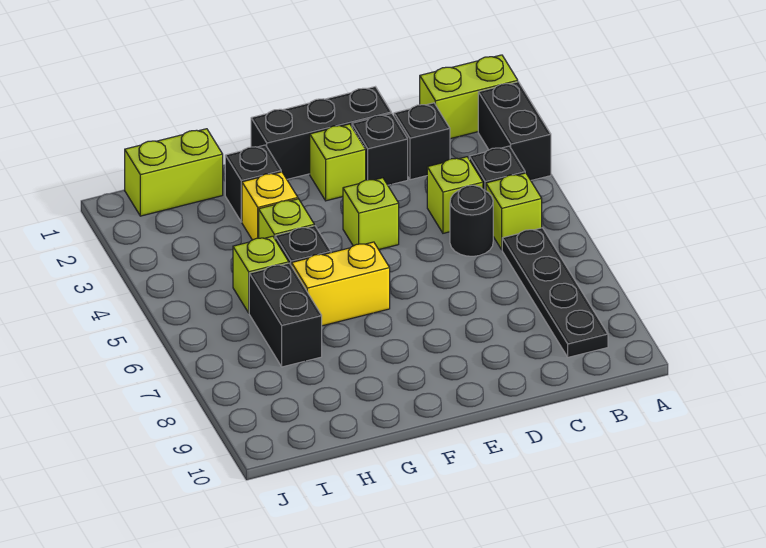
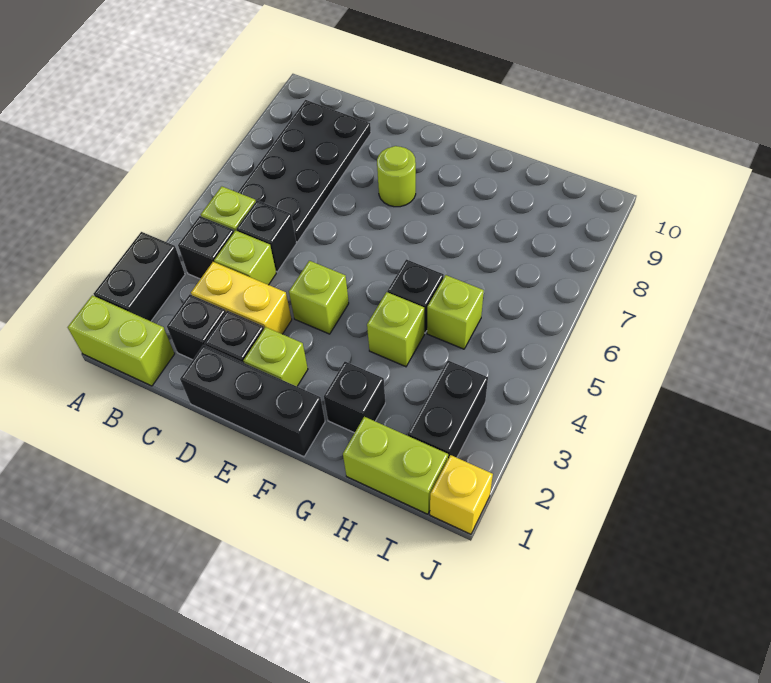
black plate B6:B9 level 1 -> black plate B6:C9 level 1
black round brick C5 level 1 -> black brick C5 level 1
none -> lime round brick E8 level 1
yellow brick F6:G6 level 1 -> yellow brick C3:D3 level 1
yellow brick G3 level 1 -> yellow brick J1 level 1
black brick H6:H7 level 1 -> black brick I2:I3 level 1

